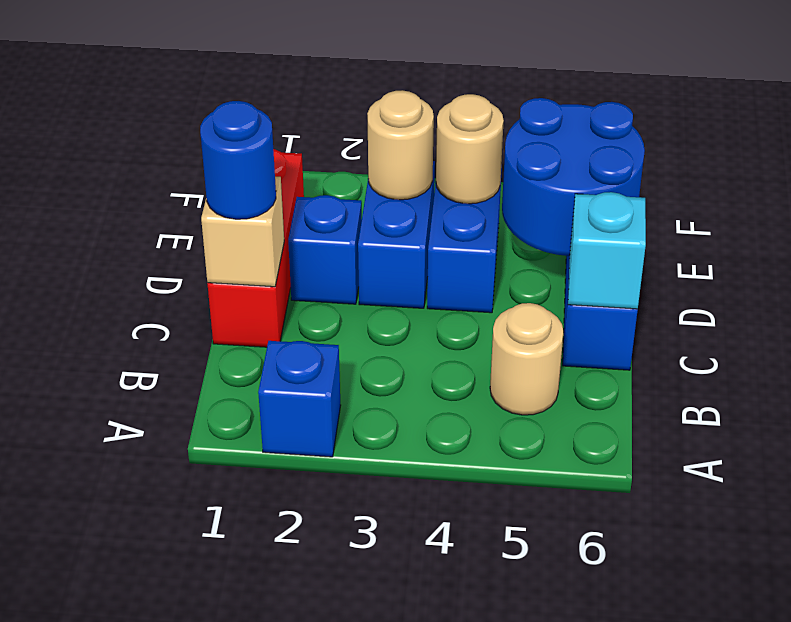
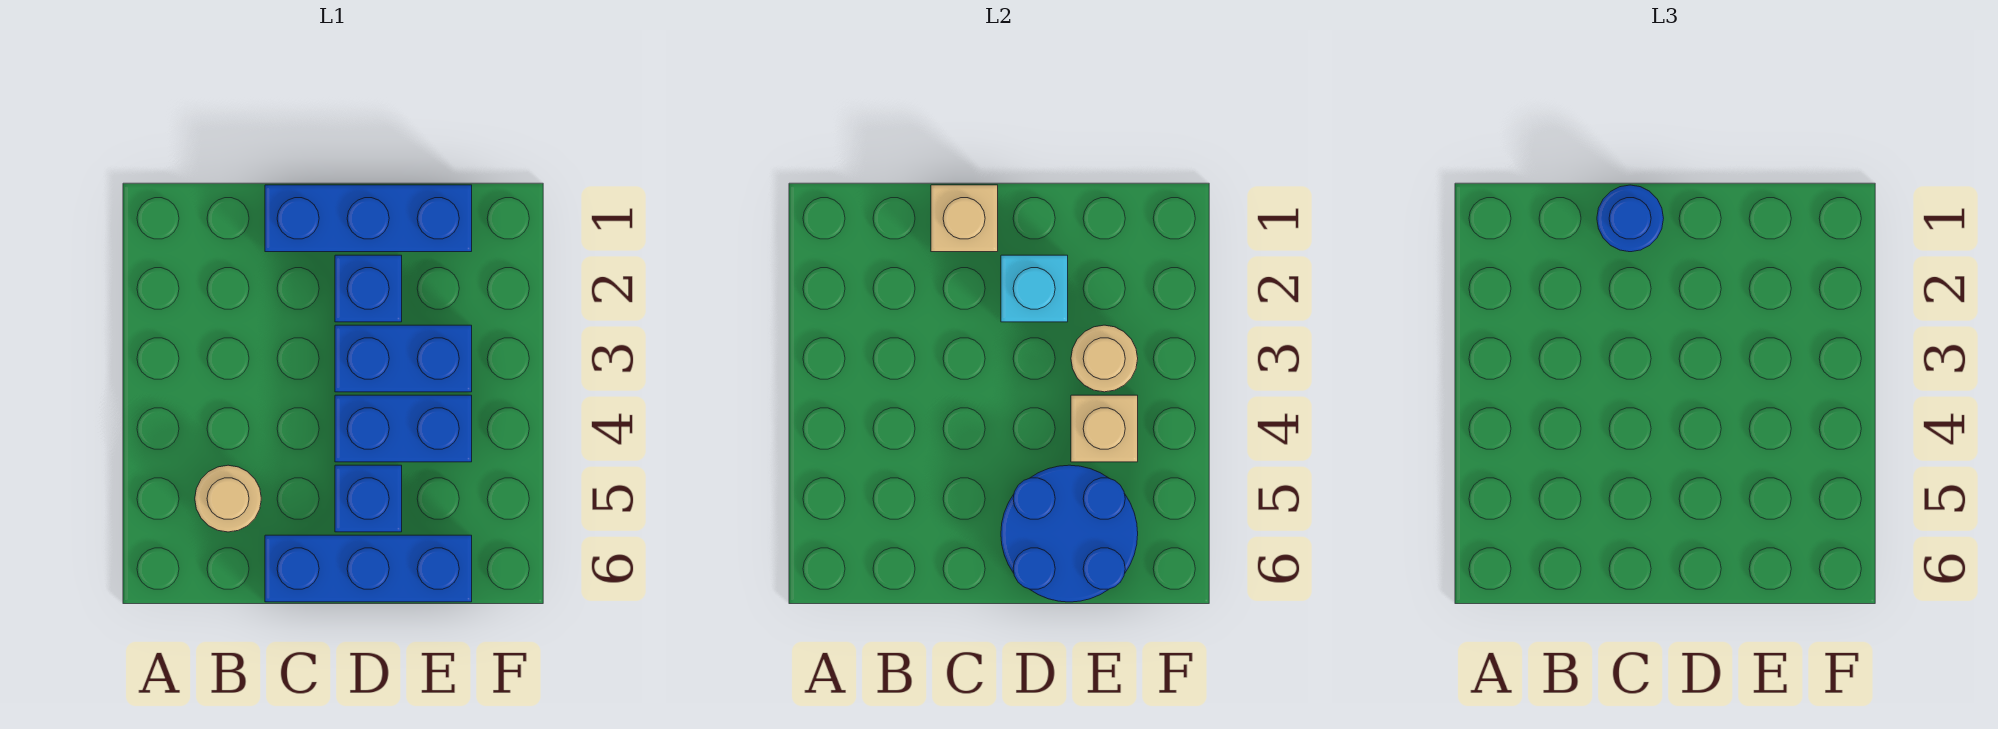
blue brick A2 level 1 -> blue brick D5 level 1
red brick C1:E1 level 1 -> blue brick C1:E1 level 1
cyan brick C6 level 2 -> cyan brick D2 level 2
tan round brick E4 level 2 -> tan brick E4 level 2

